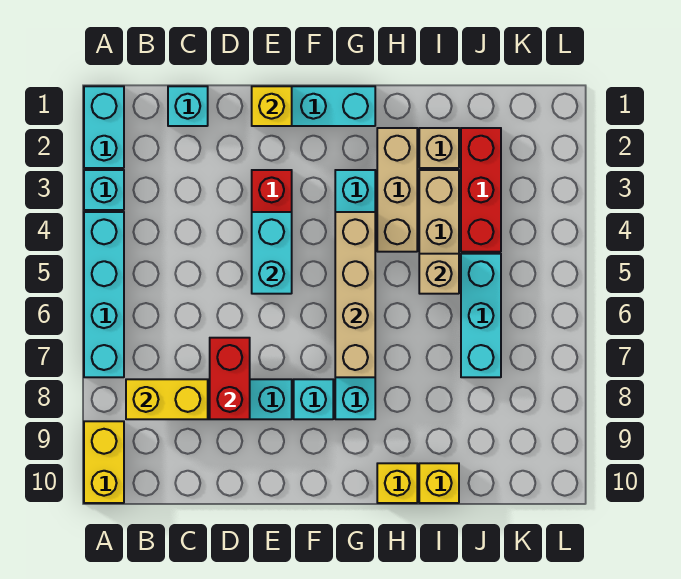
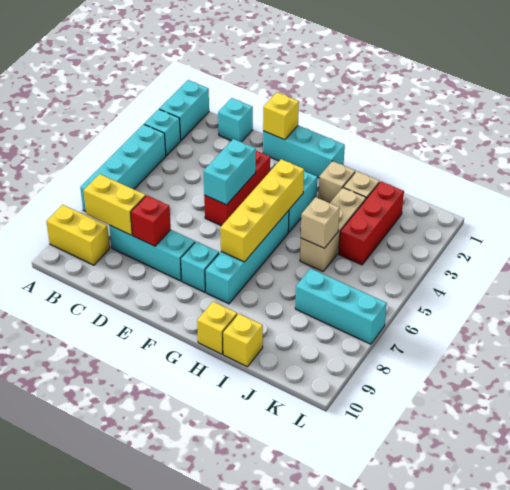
yellow brick A9:A10 level 1 -> yellow brick A9:B9 level 1
red brick D7:D8 level 2 -> red brick D8 level 2
tan brick G4:G7 level 2 -> yellow brick G4:G7 level 2
tan brick H2:H4 level 1 -> tan brick H2 level 1
cyan brick J5:J7 level 1 -> cyan brick J7:L7 level 1

